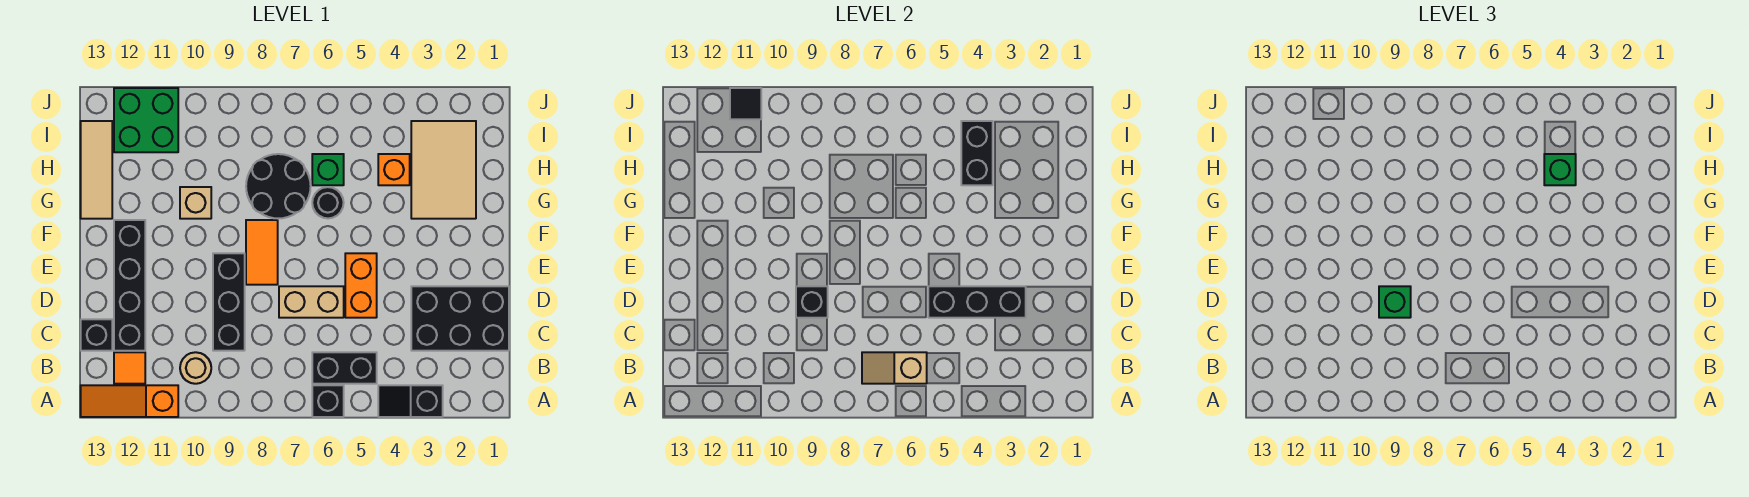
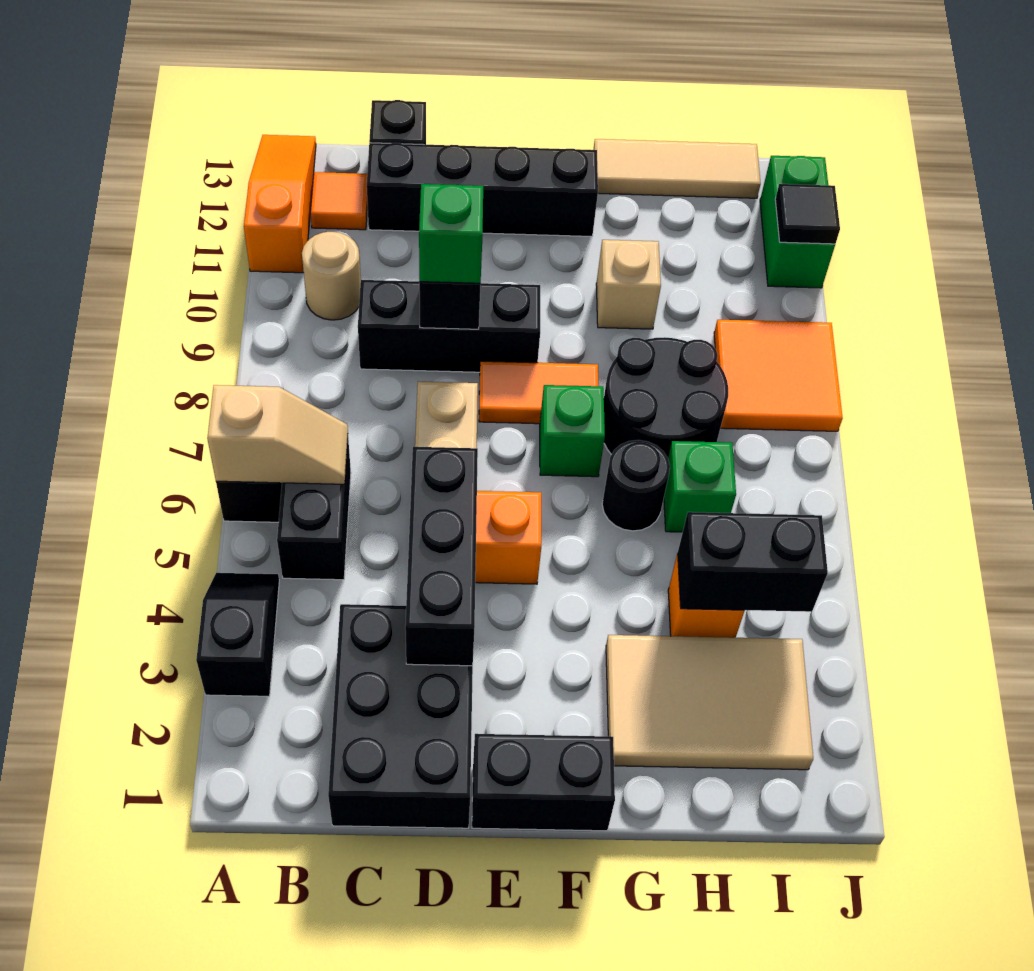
tan slope B6:B7 level 2 top 6 -> tan slope A6:B6 level 2 top A
none -> black brick E1:F1 level 1
green brick H4 level 3 -> green brick F7 level 1
none -> orange tile I8:J9 level 1
green brick I11:J12 level 1 -> green brick J11:J12 level 1

